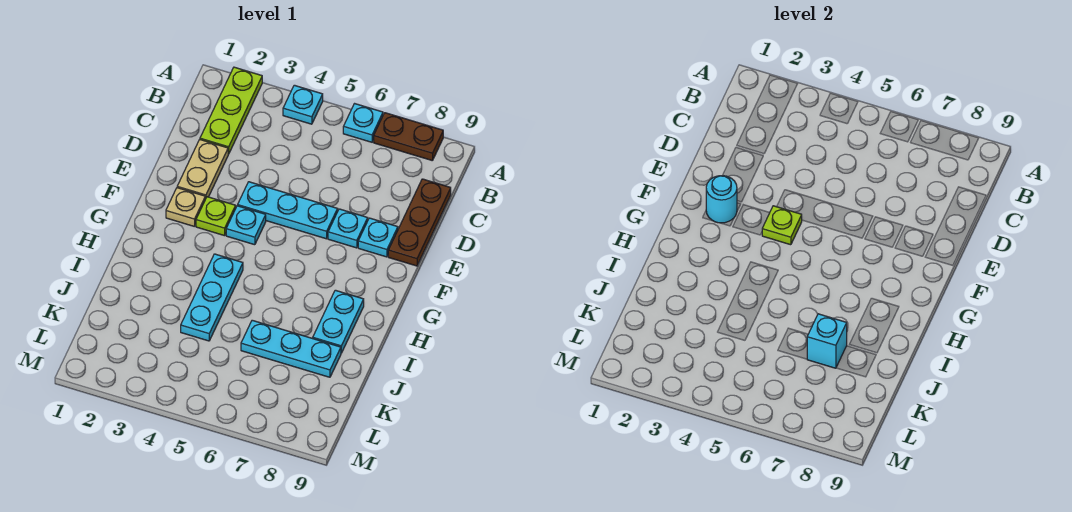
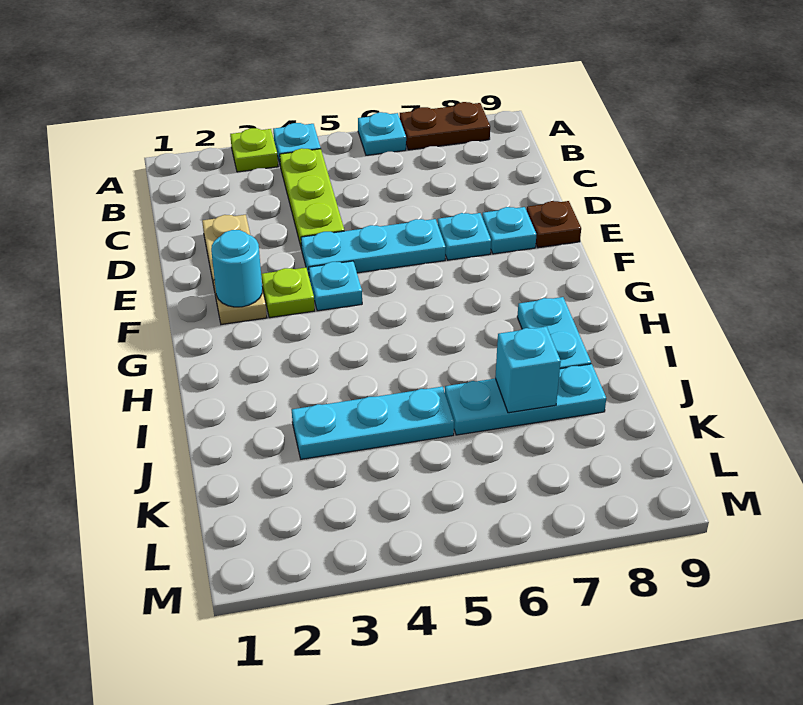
lime plate A2:C2 level 1 -> lime plate B4:D4 level 1
brown plate C9:E9 level 1 -> brown plate E9 level 1
lime plate F4 level 2 -> lime plate A3 level 1
cyan plate H4:J4 level 1 -> cyan plate J3:J5 level 1

